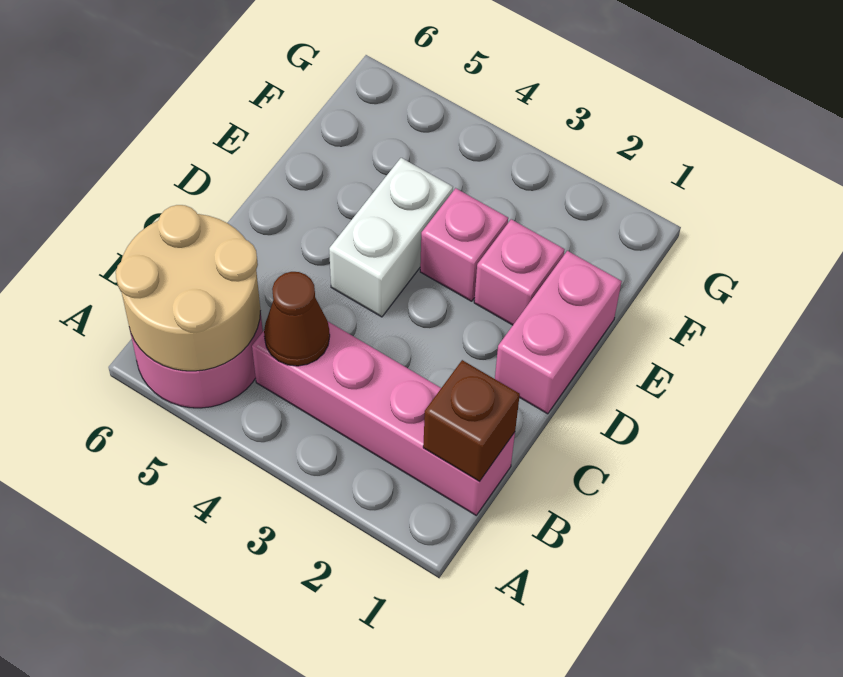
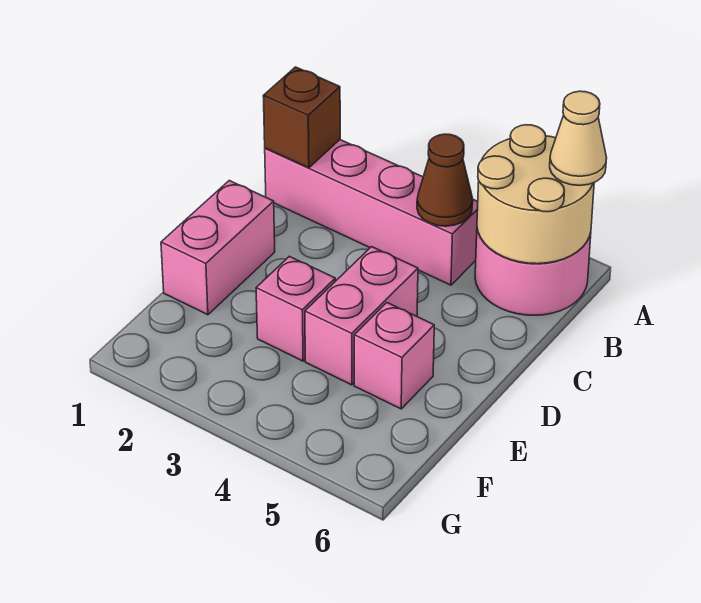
none -> tan cone A6 level 3
white brick D4:E4 level 1 -> pink brick D4:E4 level 1
pink brick E2 level 1 -> pink brick E5 level 1

